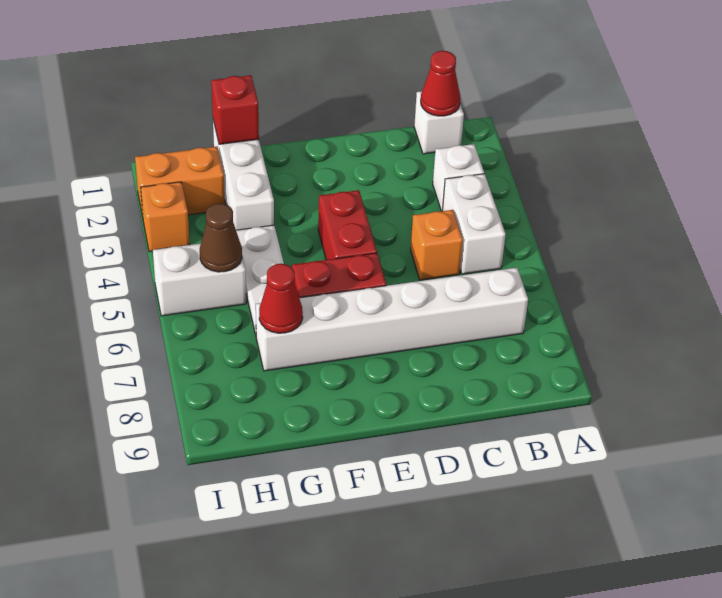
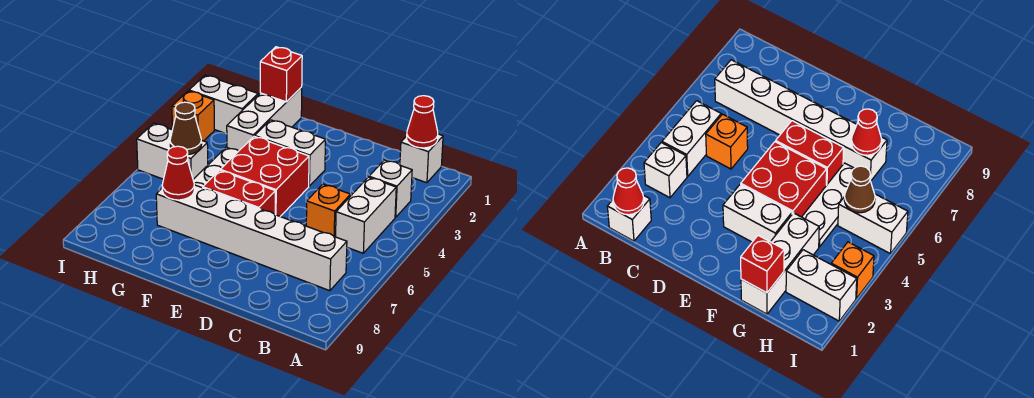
none -> white brick E3:F3 level 1
red brick E4:E5 level 1 -> red brick E4:F5 level 1
orange brick H2:I2 level 1 -> white brick H2:I2 level 1

